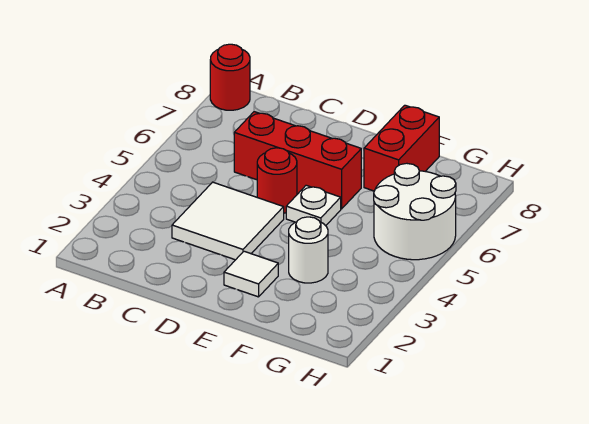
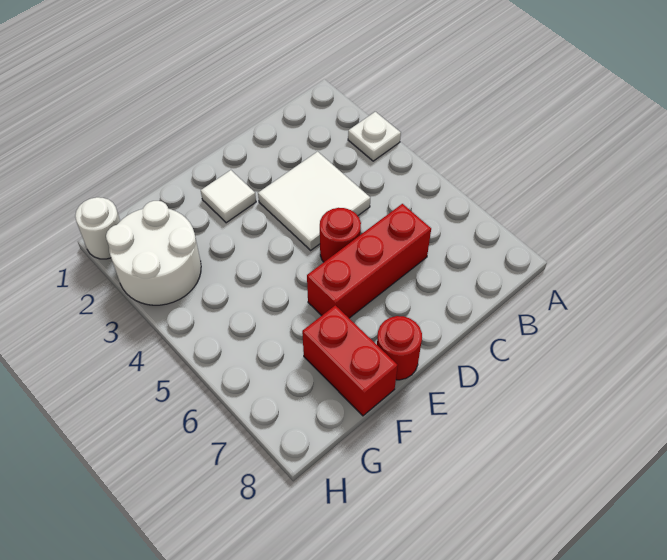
red round brick A8 level 1 -> red round brick E8 level 1
white plate E5 level 1 -> white plate A3 level 1
white round brick F3 level 1 -> white round brick H1 level 1
white round brick G5:H6 level 1 -> white round brick G2:H3 level 1

